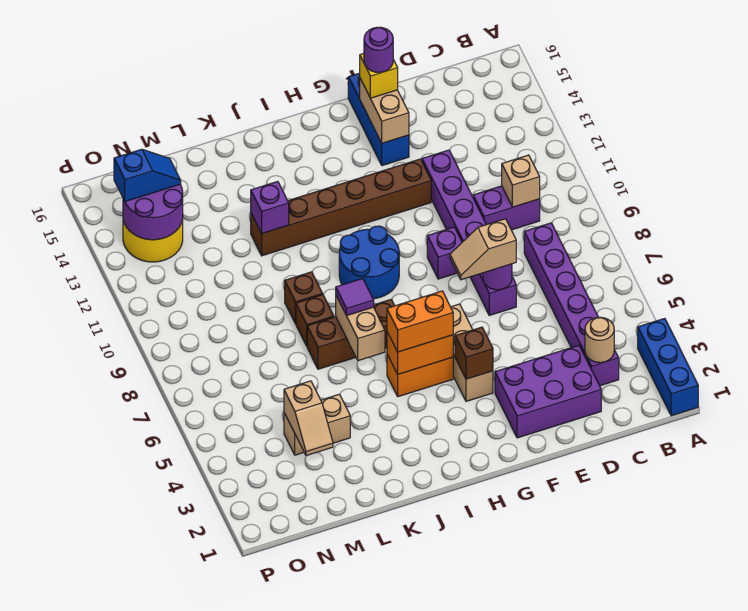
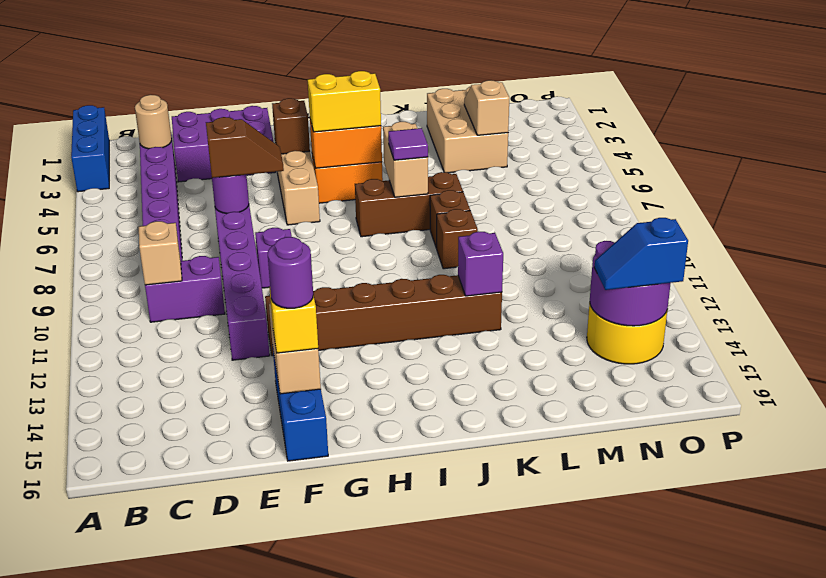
tan slope E7:F7 level 3 top E -> brown slope E7:F7 level 3 top E
orange brick H5:I5 level 3 -> yellow brick H5:I5 level 3
blue round brick H9:I10 level 1 -> none
tan brick L4:M4 level 1 -> tan brick L2:M4 level 1

